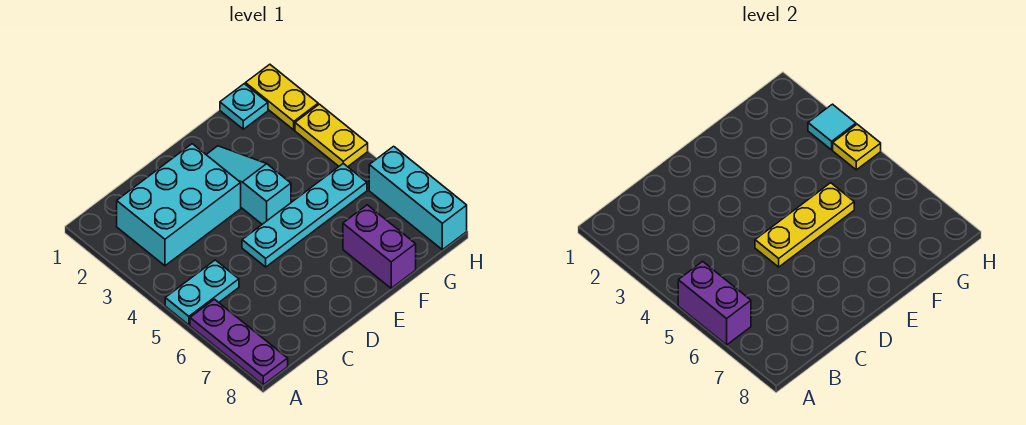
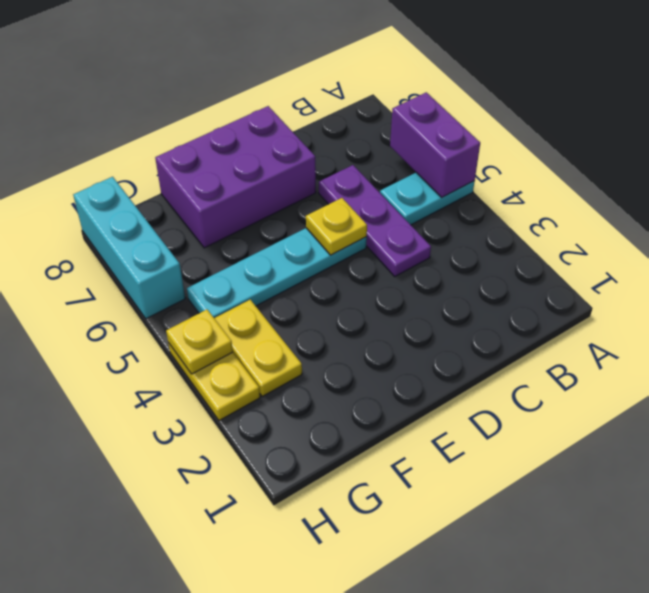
purple plate A6:A8 level 1 -> purple plate C4:C6 level 1
cyan brick B2:D3 level 1 -> none
yellow plate D5:F5 level 2 -> yellow plate D5 level 2
cyan slope E2:E4 level 1 top 4 -> none
purple brick F7:F8 level 1 -> purple brick D7:F8 level 1
cyan plate G1 level 1 -> none
yellow plate H1:H2 level 1 -> yellow plate G3:G4 level 1
cyan tile H3 level 2 -> none

